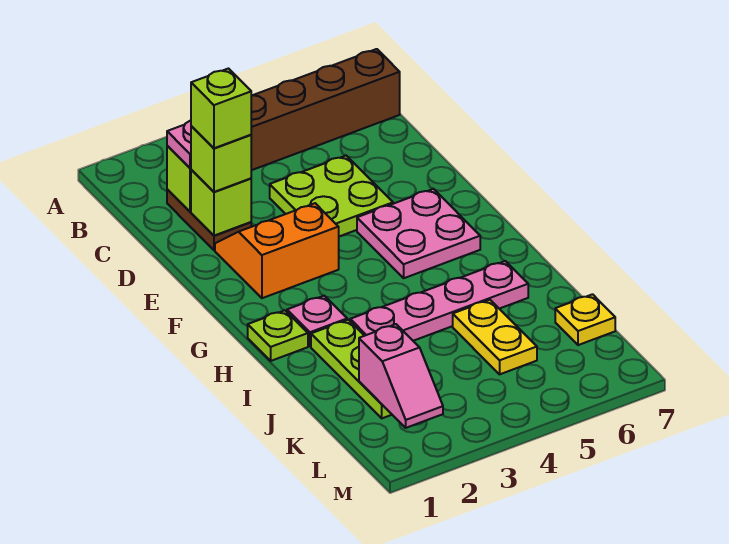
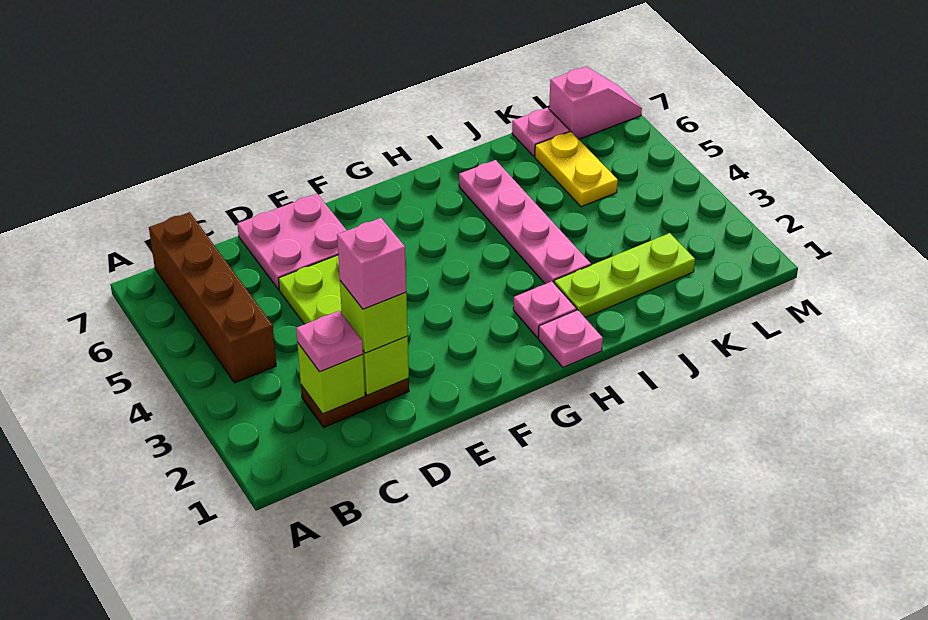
lime brick D2 level 4 -> pink brick D2 level 4
orange slope E2:F3 level 1 top F -> none
pink plate F5:G6 level 1 -> pink plate D6:E7 level 1
lime plate H1 level 1 -> pink plate H1 level 1
yellow plate J5:K5 level 1 -> yellow plate K5:K6 level 1
pink slope K2:L2 level 2 top K -> pink slope L7:M7 level 1 top L
yellow plate K7 level 1 -> pink plate K7 level 1

